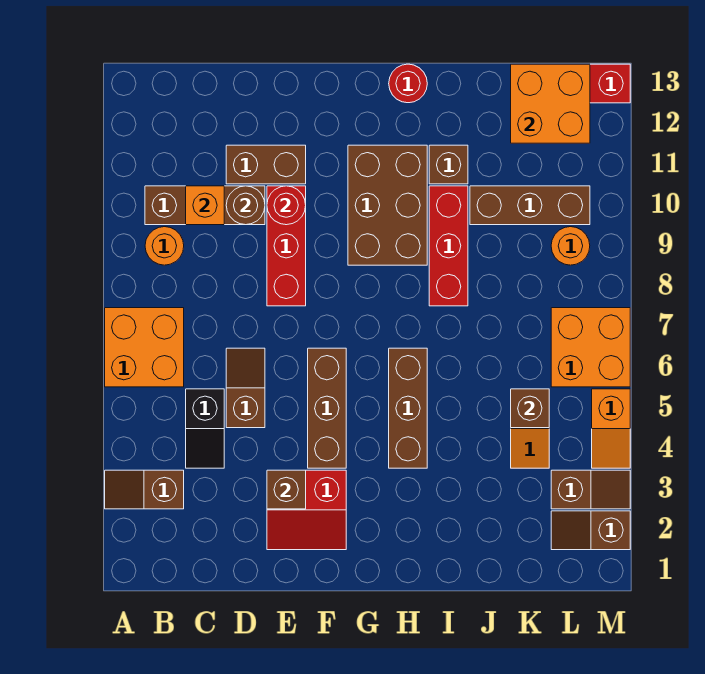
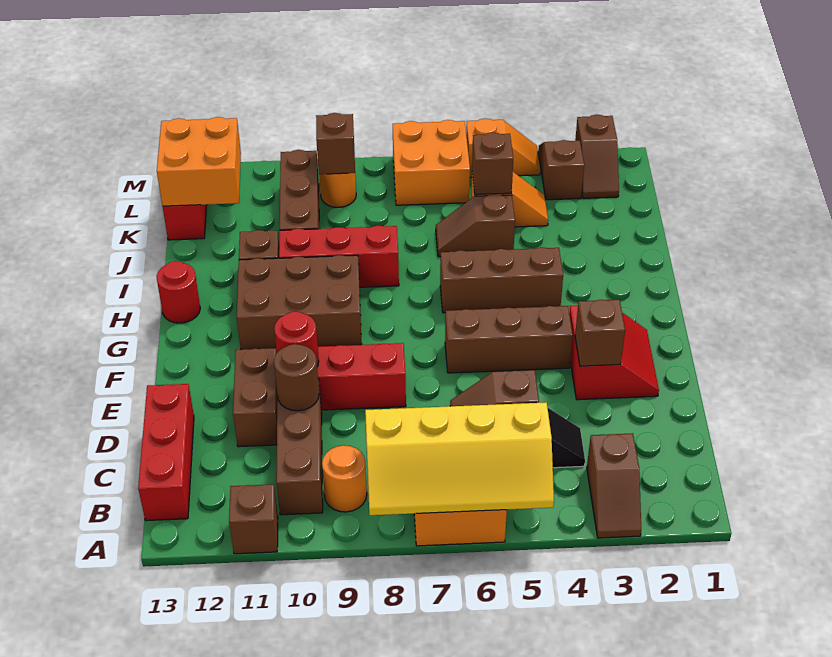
none -> yellow slope A5:B8 level 2 top B
none -> brown brick A11 level 1
none -> red brick B13:D13 level 1
orange brick C10 level 2 -> none
none -> brown slope J5:J6 level 1 top 5
none -> brown brick L9 level 2

